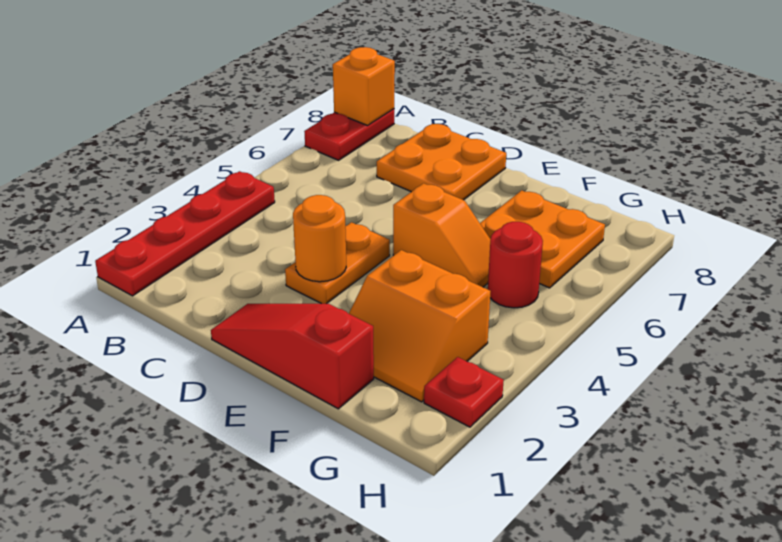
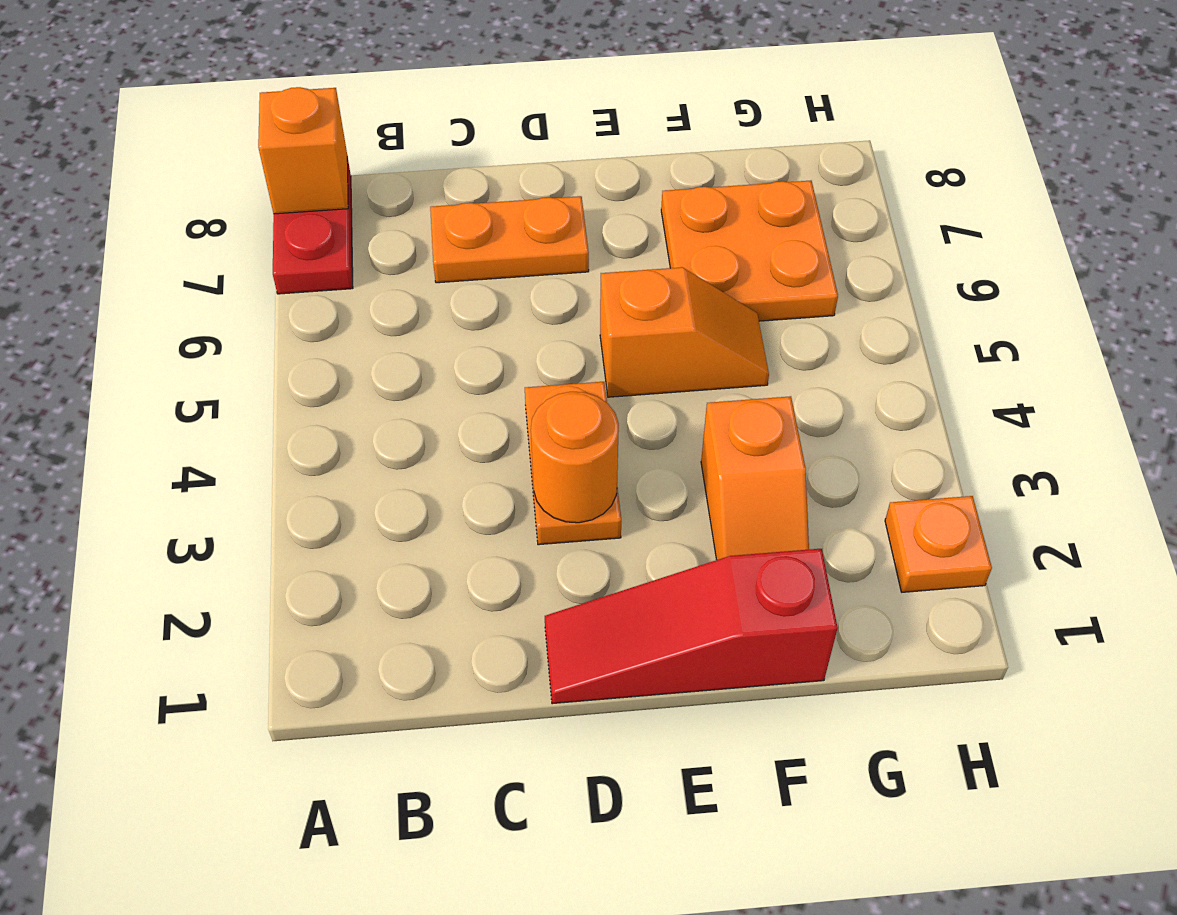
red plate A1:A4 level 1 -> none
orange plate C7:D8 level 1 -> orange plate C7:D7 level 1
orange slope F2:G3 level 1 top 3 -> orange slope F2:F3 level 1 top 3
red round brick G5 level 1 -> none
red plate H2 level 1 -> orange plate H2 level 1

